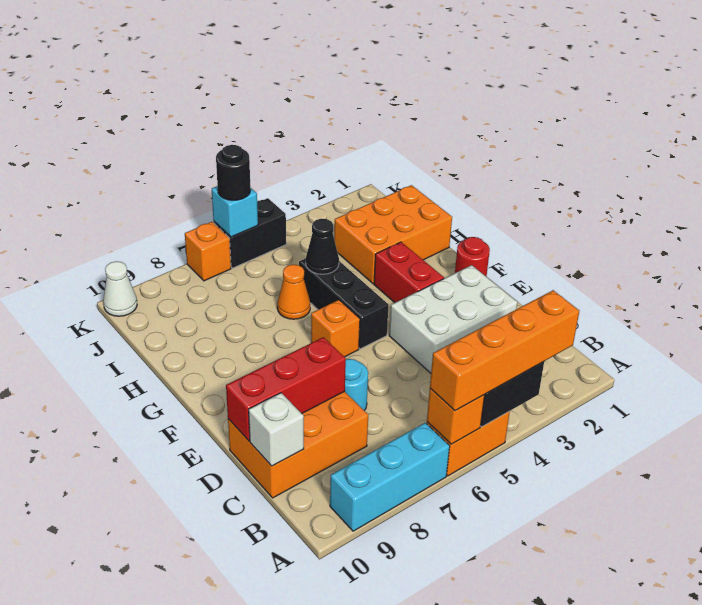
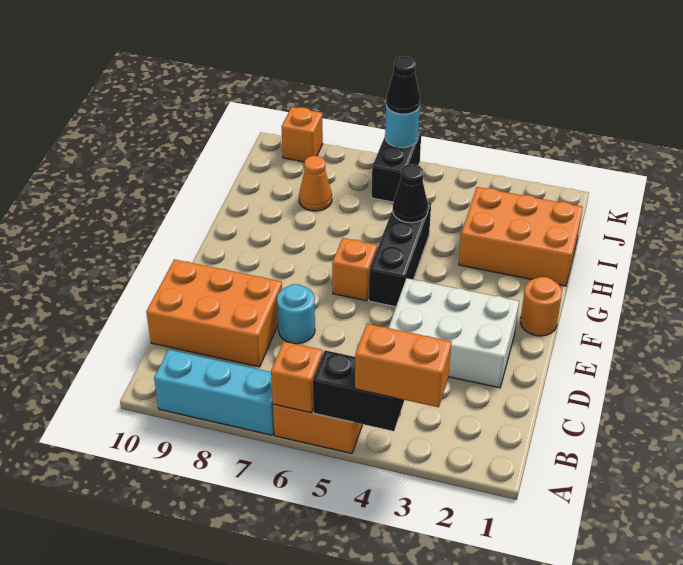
orange brick A3:A6 level 3 -> orange brick A3:A4 level 3
white brick C10 level 2 -> none
red brick D8:D10 level 2 -> none
red round brick F1 level 1 -> orange round brick F1 level 1
red brick F3:G3 level 1 -> none
orange cone H6 level 1 -> orange cone I8 level 1
black brick K5:K6 level 1 -> black brick J6:K6 level 1
cyan brick K6 level 2 -> cyan round brick K6 level 2
black round brick K6 level 3 -> black cone K6 level 3
orange brick K7 level 1 -> orange brick K9 level 1
white cone K10 level 1 -> none

